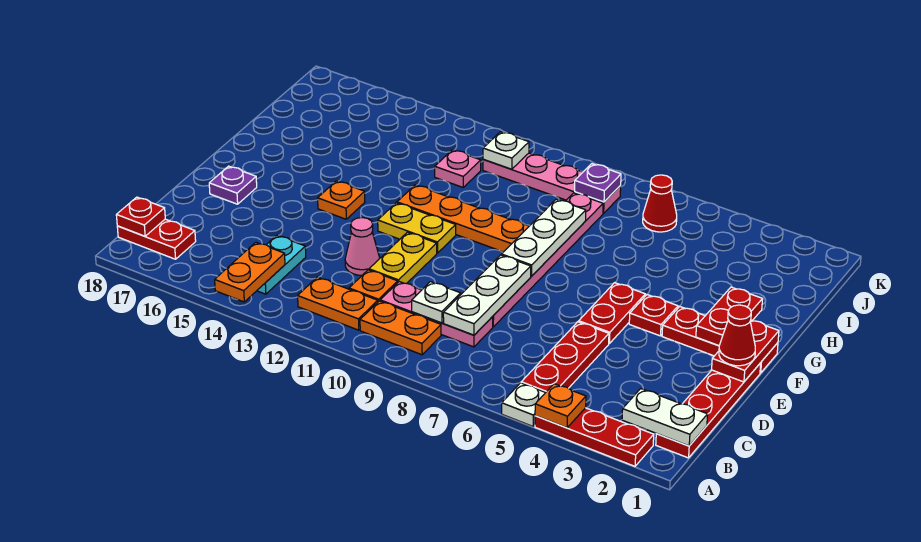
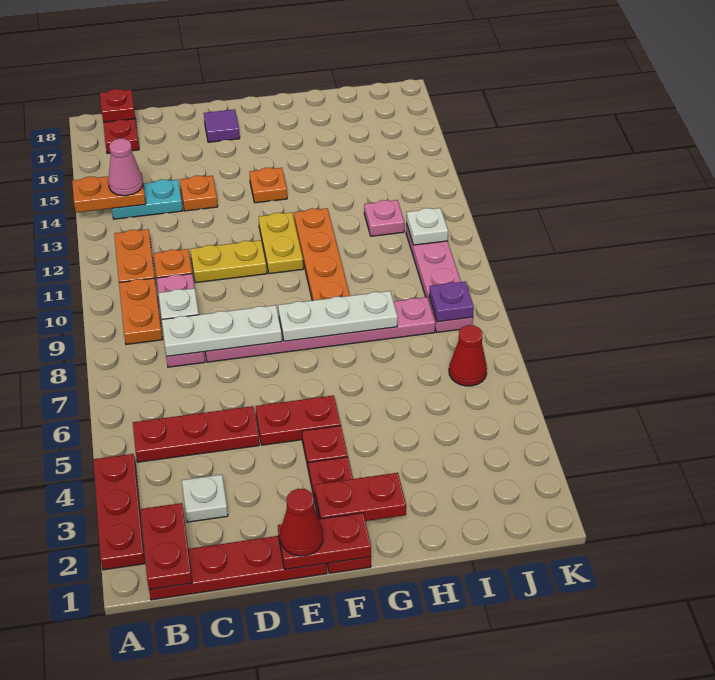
orange plate A4 level 2 -> orange plate D14 level 1
white plate A5 level 1 -> white plate C3 level 1
white plate B1:B2 level 2 -> red plate B1:B2 level 2
pink cone D12 level 1 -> pink cone B14 level 3
purple plate E17 level 1 -> purple tile E17 level 1

